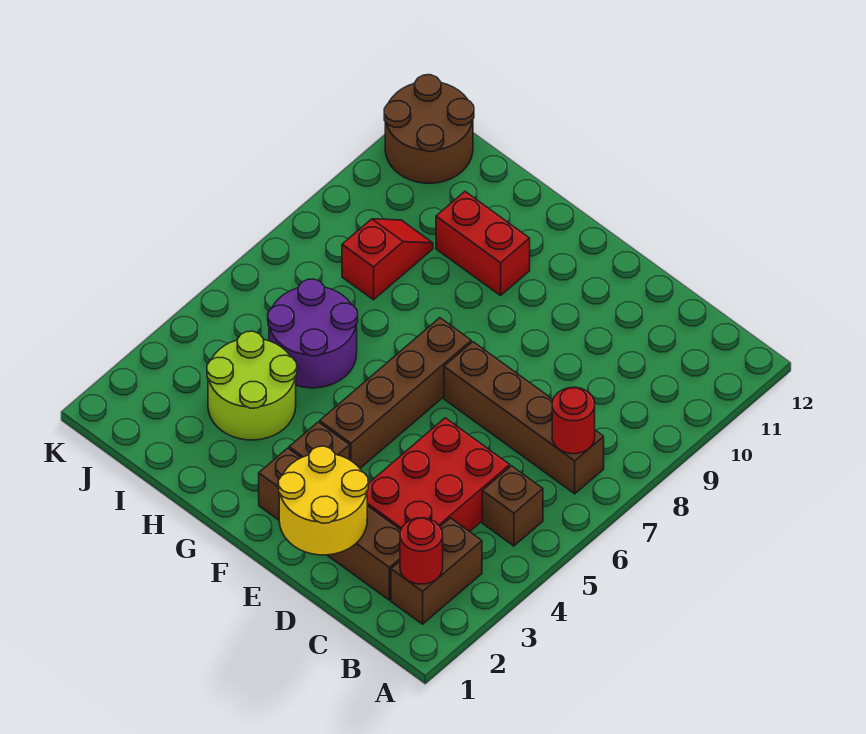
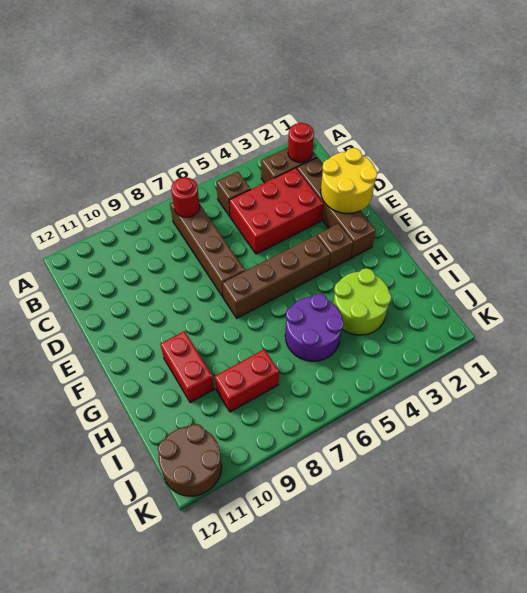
red slope I8:I9 level 1 top 8 -> red brick I8:I9 level 1

